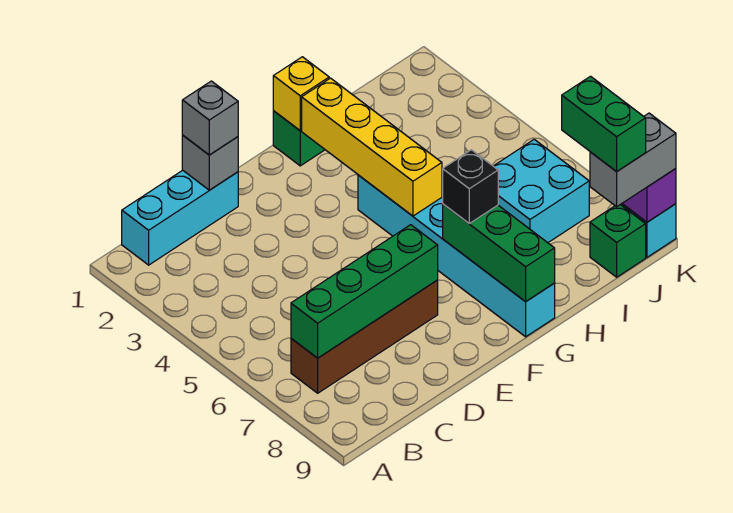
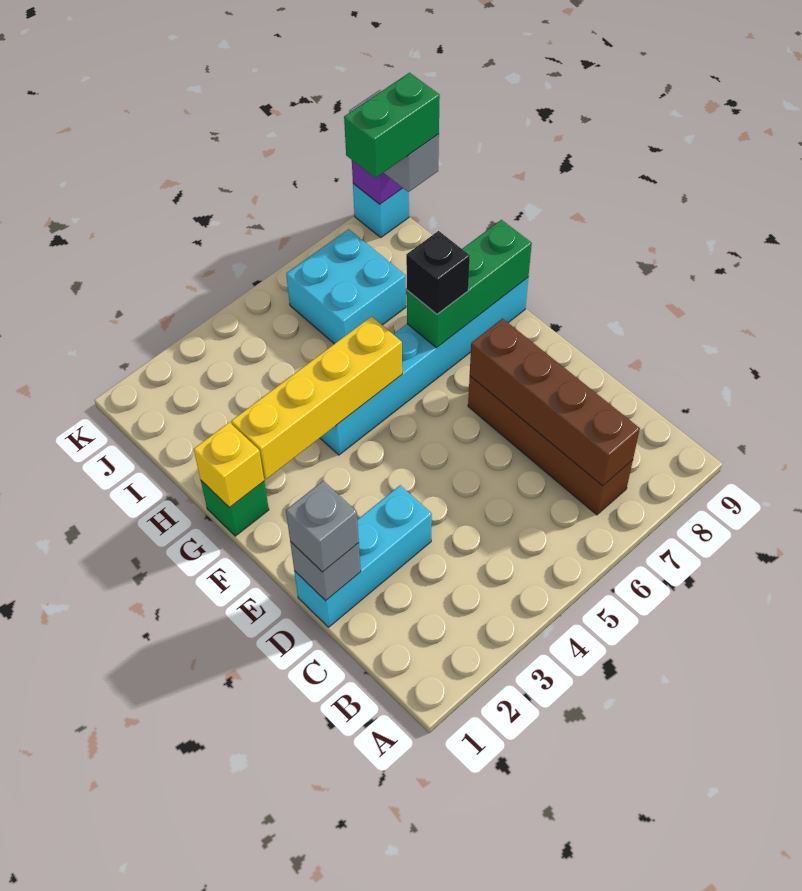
cyan brick B1:D1 level 1 -> cyan brick D1:D3 level 1
green brick B7:E7 level 2 -> brown brick B7:E7 level 2
green brick J9 level 1 -> none

